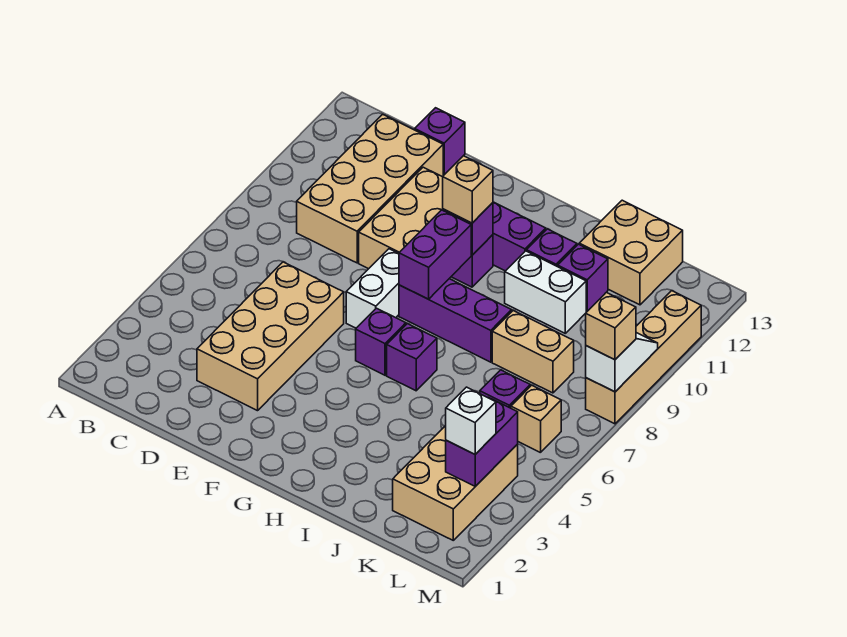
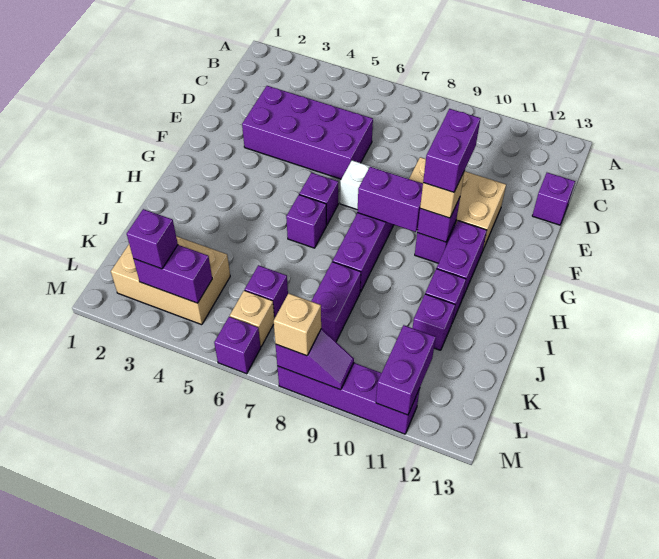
tan brick C9:D12 level 1 -> none
tan brick D3:E6 level 1 -> purple brick D3:E6 level 1
none -> purple brick F10:G10 level 4
white brick I10:J10 level 1 -> none
tan brick J8:K8 level 1 -> purple brick J8:K8 level 1
tan brick J12:K13 level 1 -> none
white brick L3 level 3 -> purple brick L3 level 3
none -> purple brick L11:M11 level 2
none -> purple brick M6 level 1
tan brick M8:M11 level 1 -> purple brick M8:M11 level 1
white slope M8:M9 level 2 top 8 -> purple slope M8:M9 level 2 top 8

